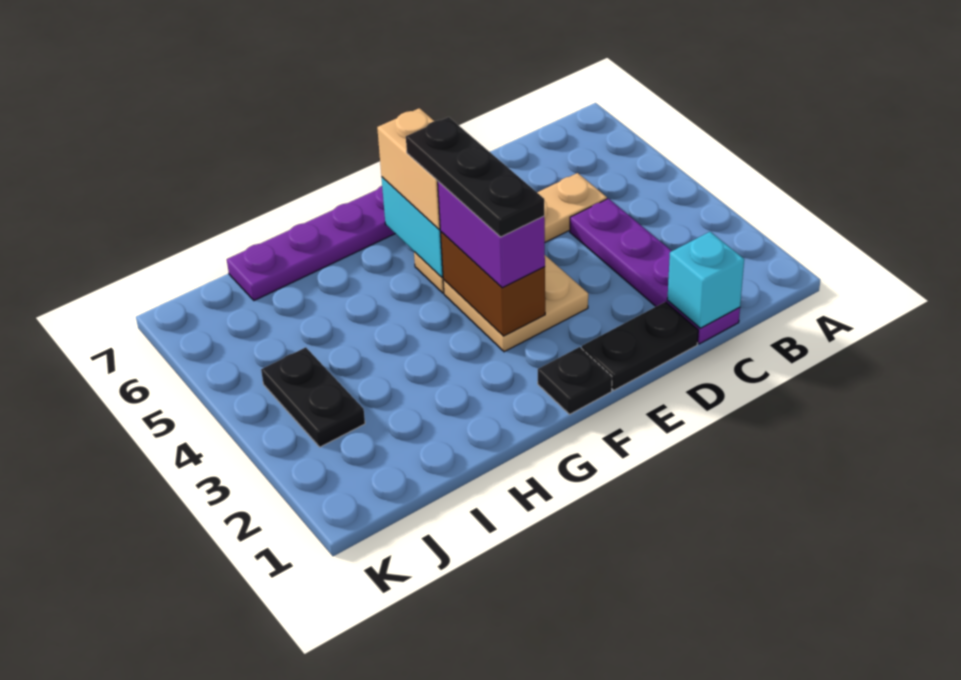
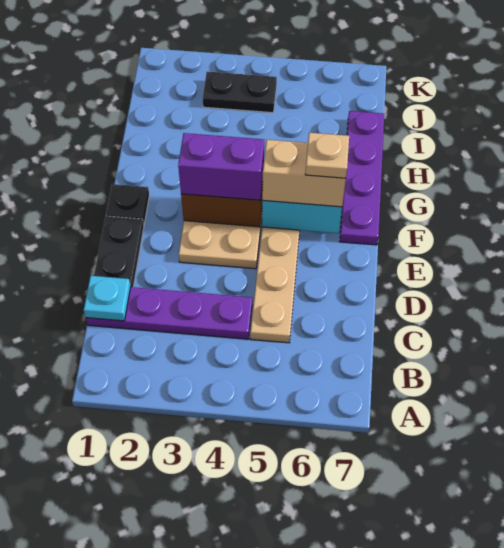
cyan brick C1 level 2 -> cyan plate C1 level 2
black plate F3:F5 level 4 -> none
none -> tan plate F6 level 4

